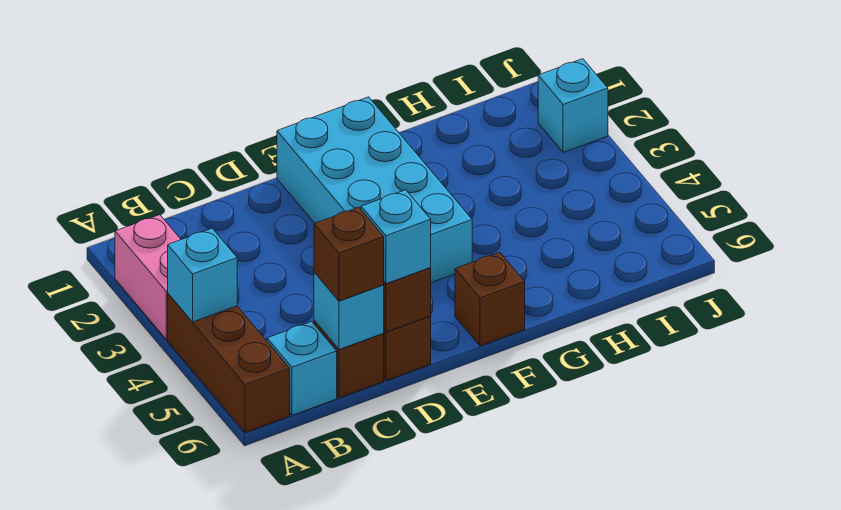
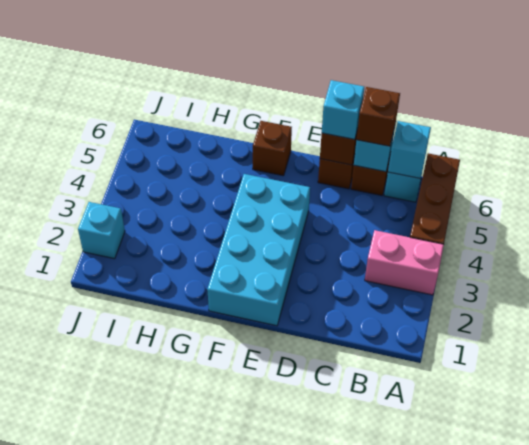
pink brick A2:A3 level 1 -> pink brick A3:B3 level 1
cyan brick A4 level 2 -> cyan brick B6 level 2

